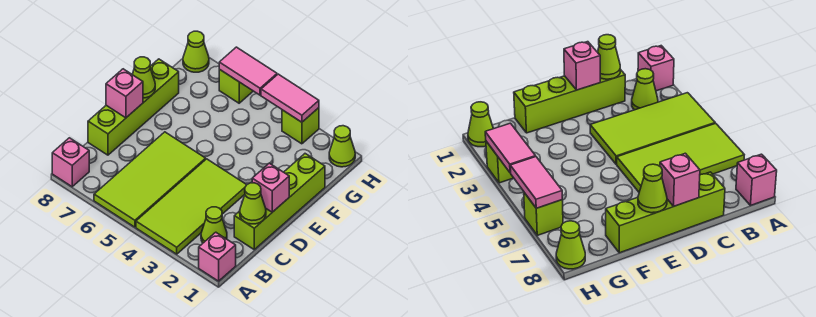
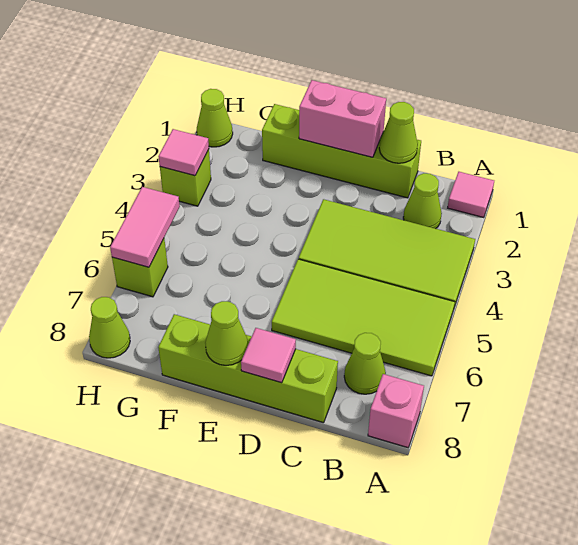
pink brick A1 level 1 -> pink tile A1 level 1
none -> lime cone B7 level 1
pink brick D1 level 2 -> pink brick D1:E1 level 2
pink brick D8 level 2 -> pink tile D8 level 2
pink tile H3:H4 level 2 -> pink tile H3 level 2

